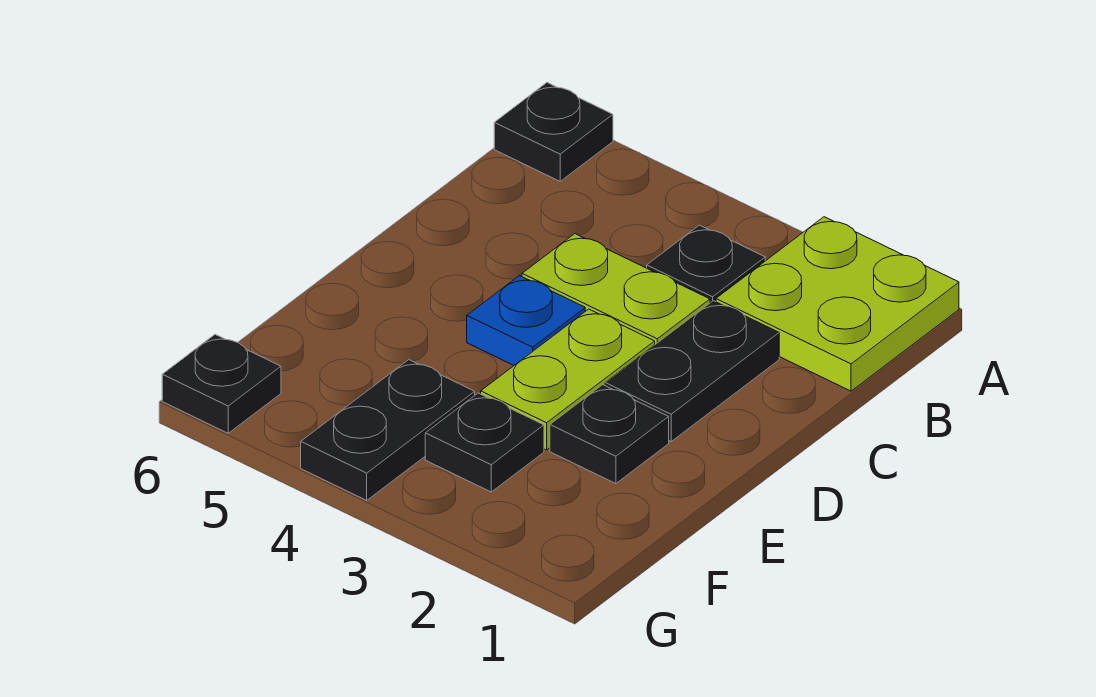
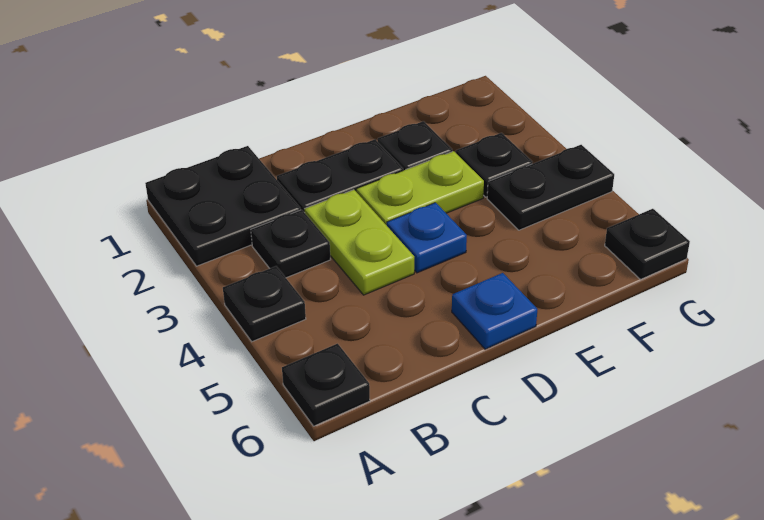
lime plate A1:B2 level 1 -> black plate A1:B2 level 1
none -> black plate A4 level 1
none -> blue plate D6 level 1

